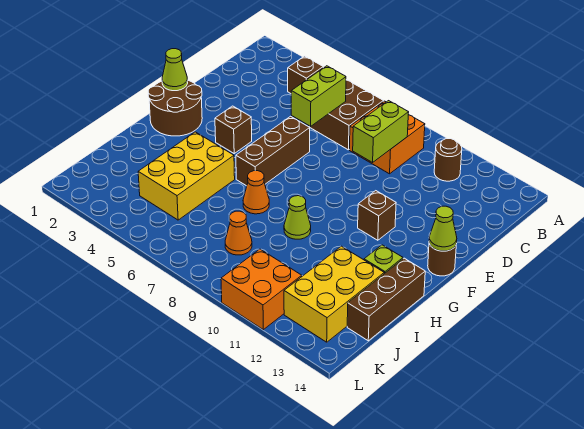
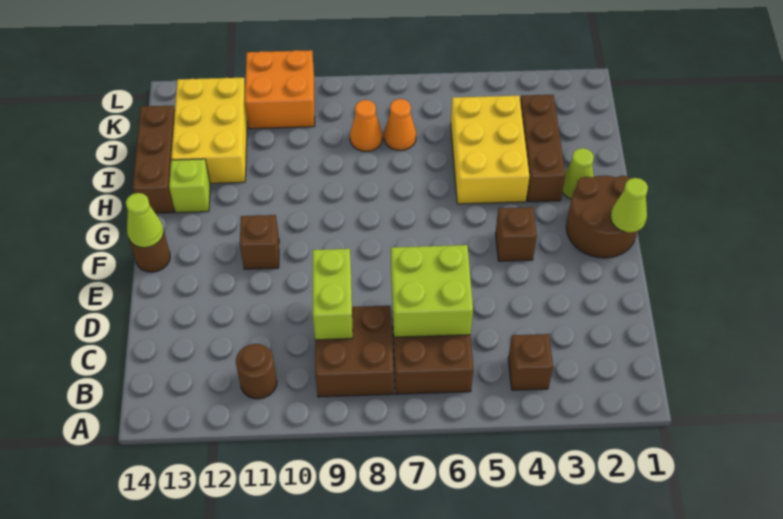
orange brick B8:C9 level 1 -> brown brick B8:C9 level 1
lime brick C6:D6 level 2 -> lime brick C6:D7 level 2
brown brick E6:G6 level 1 -> brown brick H3:J3 level 1
orange cone H7 level 1 -> orange cone J7 level 1
lime cone H9 level 1 -> lime cone H2 level 1

